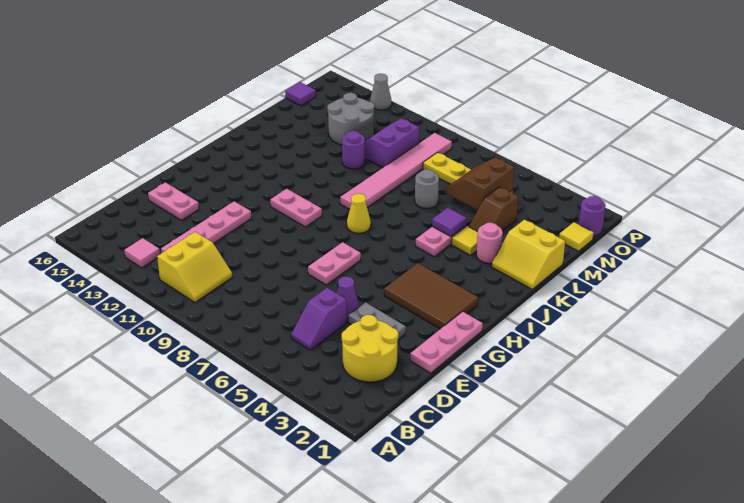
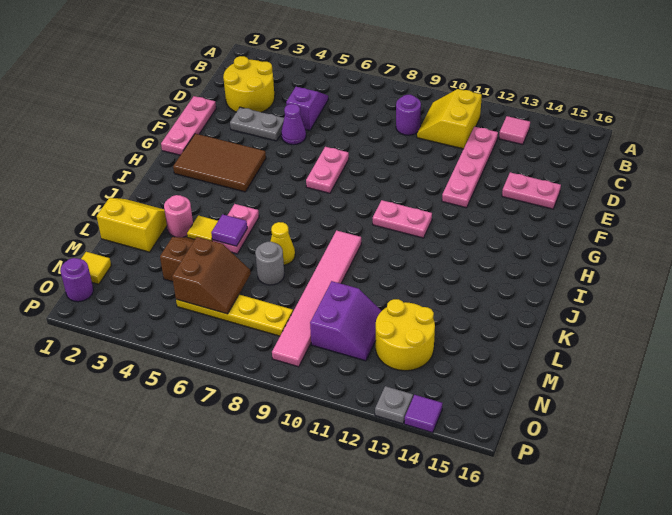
yellow cone I8 level 1 -> yellow cone K7 level 1
purple round brick L11 level 1 -> purple round brick C9 level 1
grey round brick M12:N13 level 1 -> yellow round brick M12:N13 level 1
purple tile N16 level 1 -> purple tile P14 level 1
grey cone P13 level 1 -> grey plate P13 level 1

